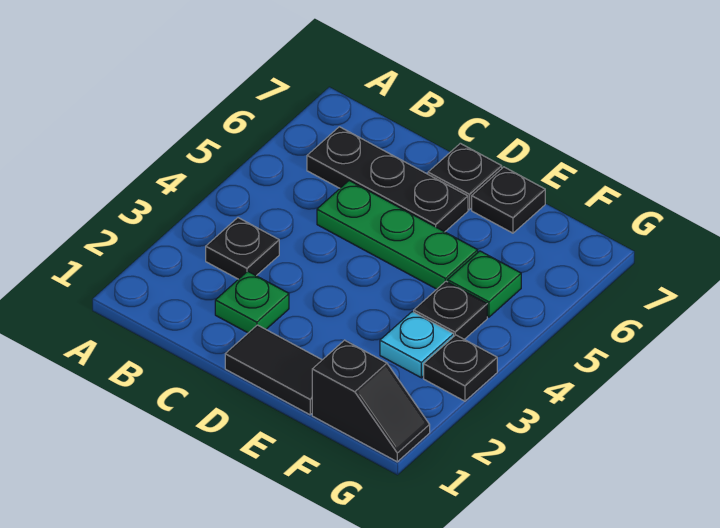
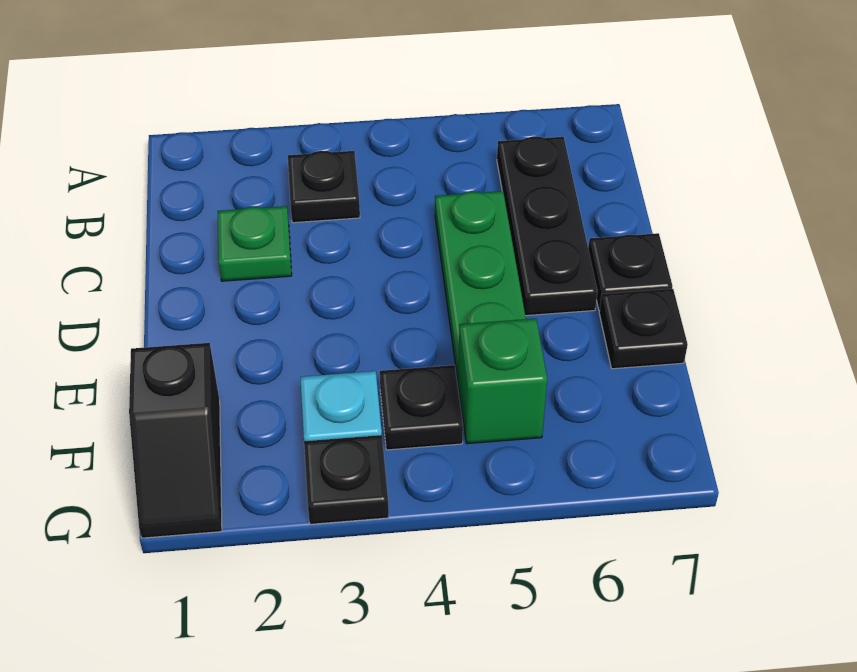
black tile D1:E1 level 1 -> none
green plate F5 level 1 -> green brick F5 level 1

